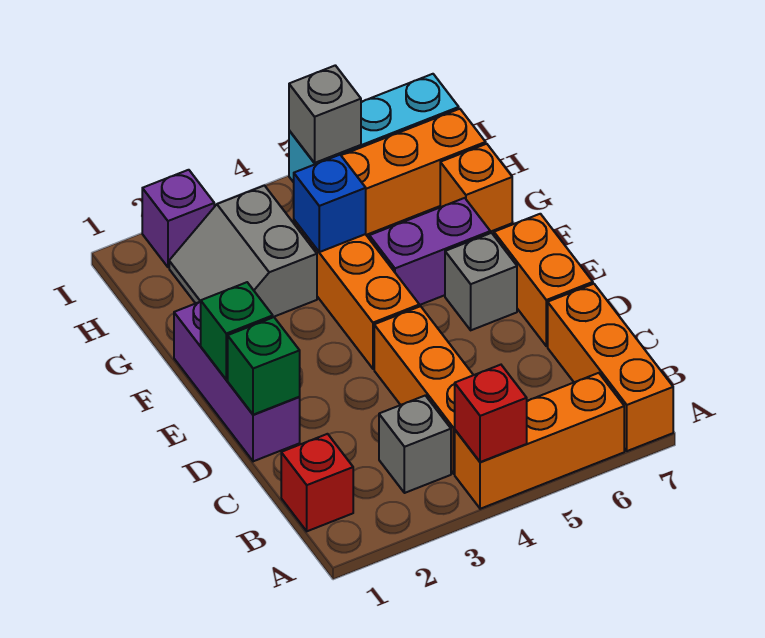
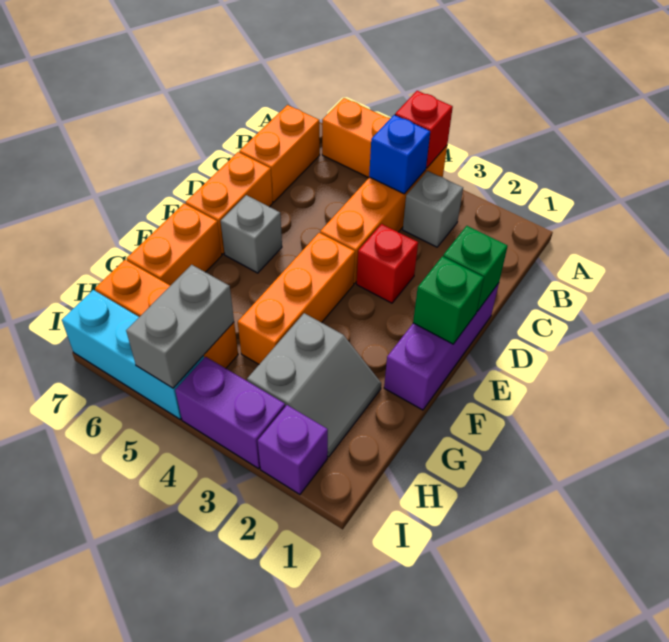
orange brick A7:C7 level 1 -> orange brick B7:C7 level 1
red brick B1 level 1 -> red brick D3 level 1
purple brick F5:F6 level 1 -> purple brick I3:I4 level 1
blue brick G4 level 2 -> blue brick B4 level 2
orange brick G7 level 1 -> orange brick F7:G7 level 1
grey brick I5 level 2 -> grey brick H5:I5 level 2

